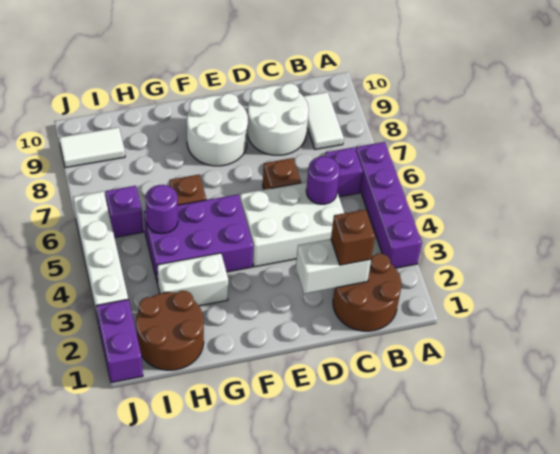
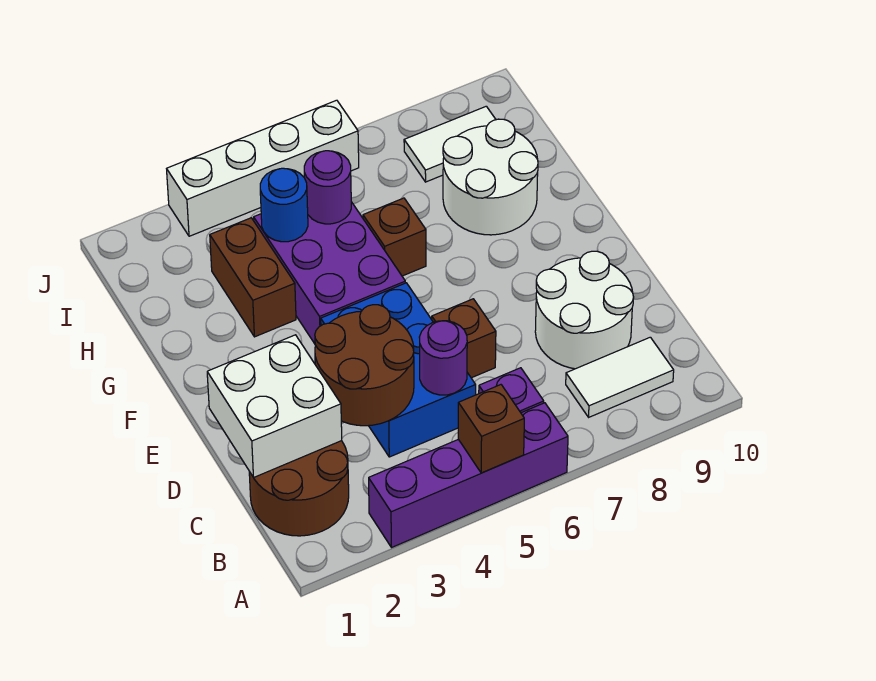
white brick C2:D2 level 2 -> white brick C1:D2 level 2
brown brick C2 level 3 -> brown brick A5 level 2
white brick C4:E5 level 1 -> blue brick C4:E5 level 1
white round brick E8:F9 level 1 -> white round brick G8:H9 level 1
white brick G3:H3 level 1 -> brown brick G3:H3 level 1
brown round brick H1:I2 level 1 -> brown round brick C3:D4 level 2
none -> blue round brick H4 level 2
purple brick I6 level 1 -> none
white tile I9:J9 level 1 -> white tile I8:I9 level 1
purple brick J1:J2 level 1 -> none

